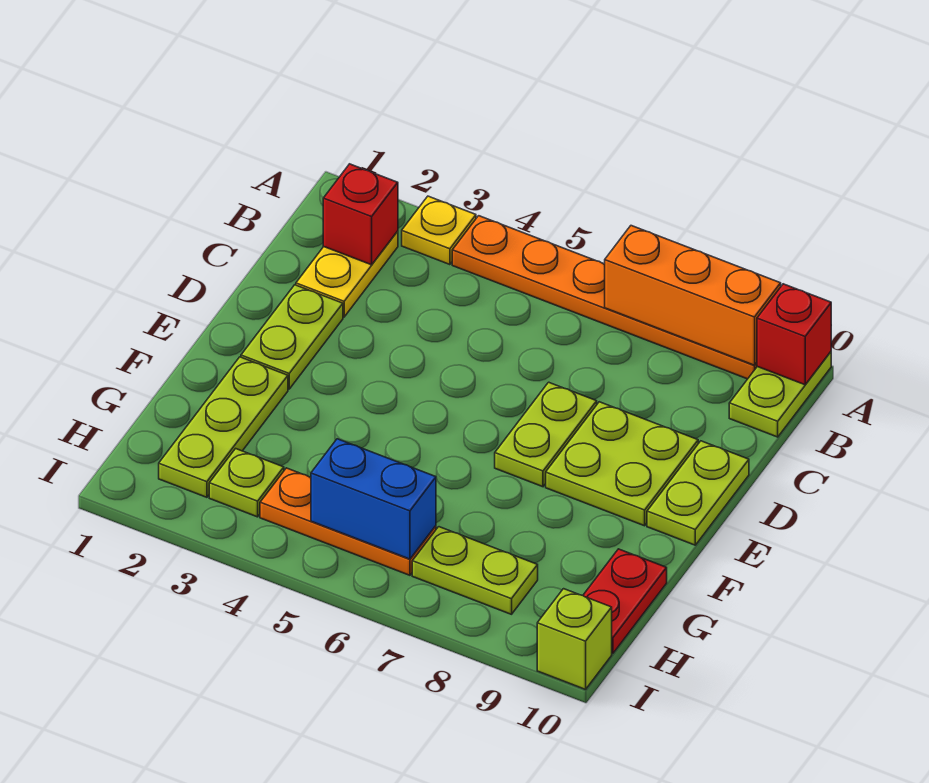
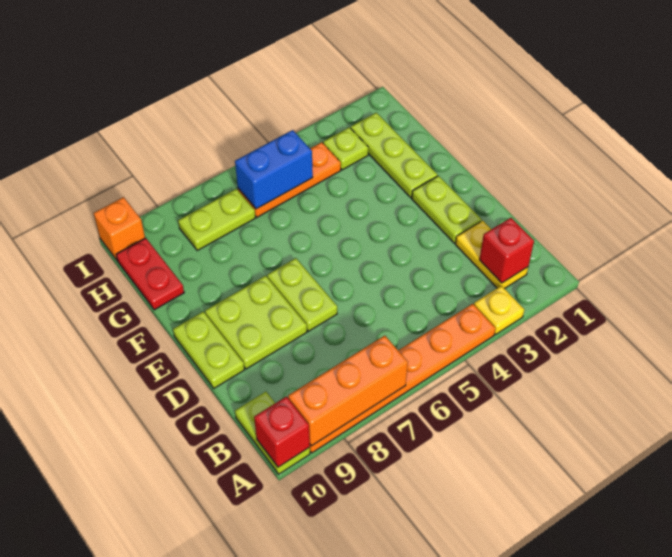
lime brick I10 level 1 -> orange brick I10 level 1

